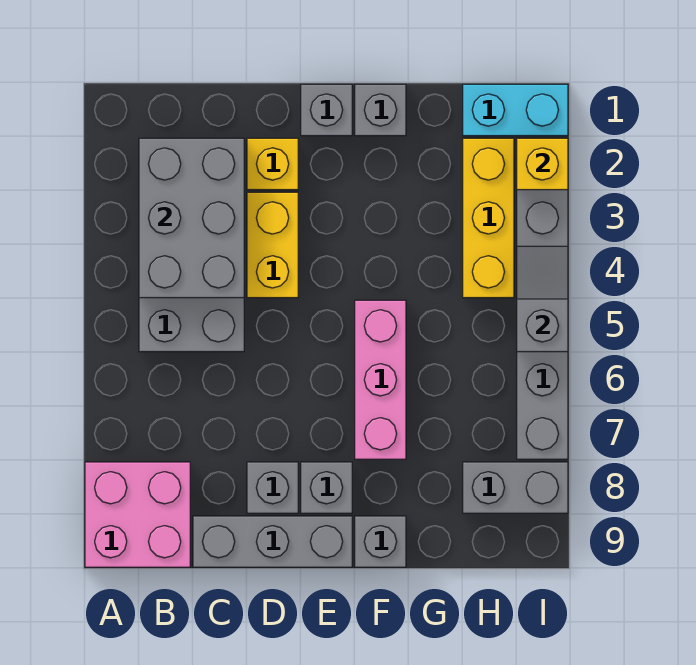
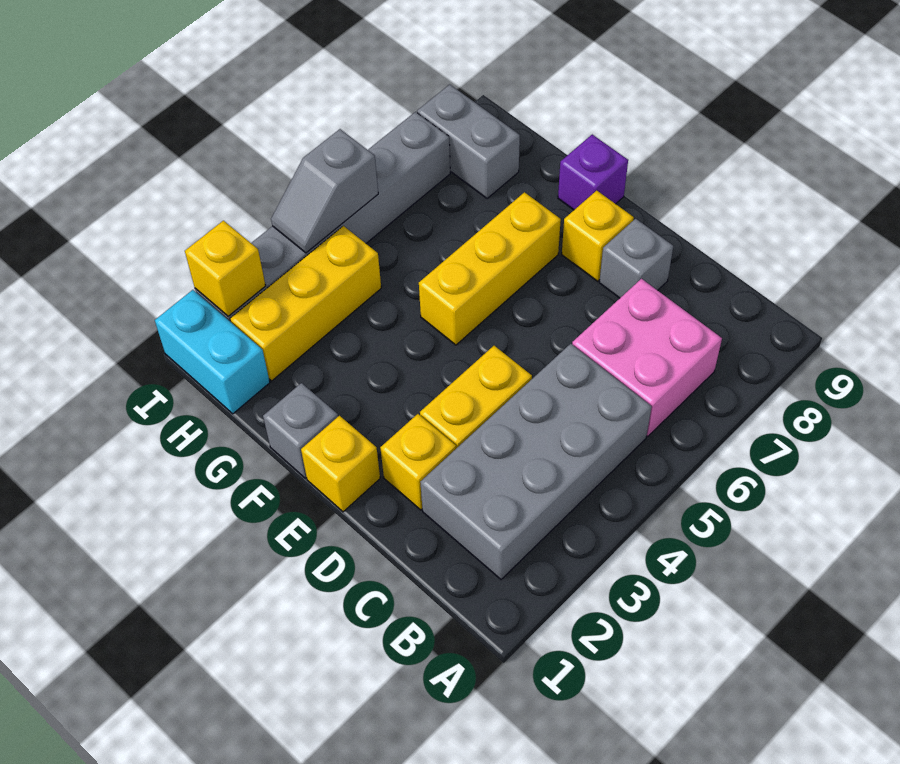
pink brick A8:B9 level 1 -> pink brick B6:C7 level 1
grey brick B2:C4 level 2 -> none
grey brick C9:E9 level 1 -> none
grey brick E1 level 1 -> yellow brick E1 level 1
grey brick E8 level 1 -> yellow brick E8 level 1
pink brick F5:F7 level 1 -> yellow brick F5:F7 level 1
grey brick F9 level 1 -> purple brick F9 level 1

